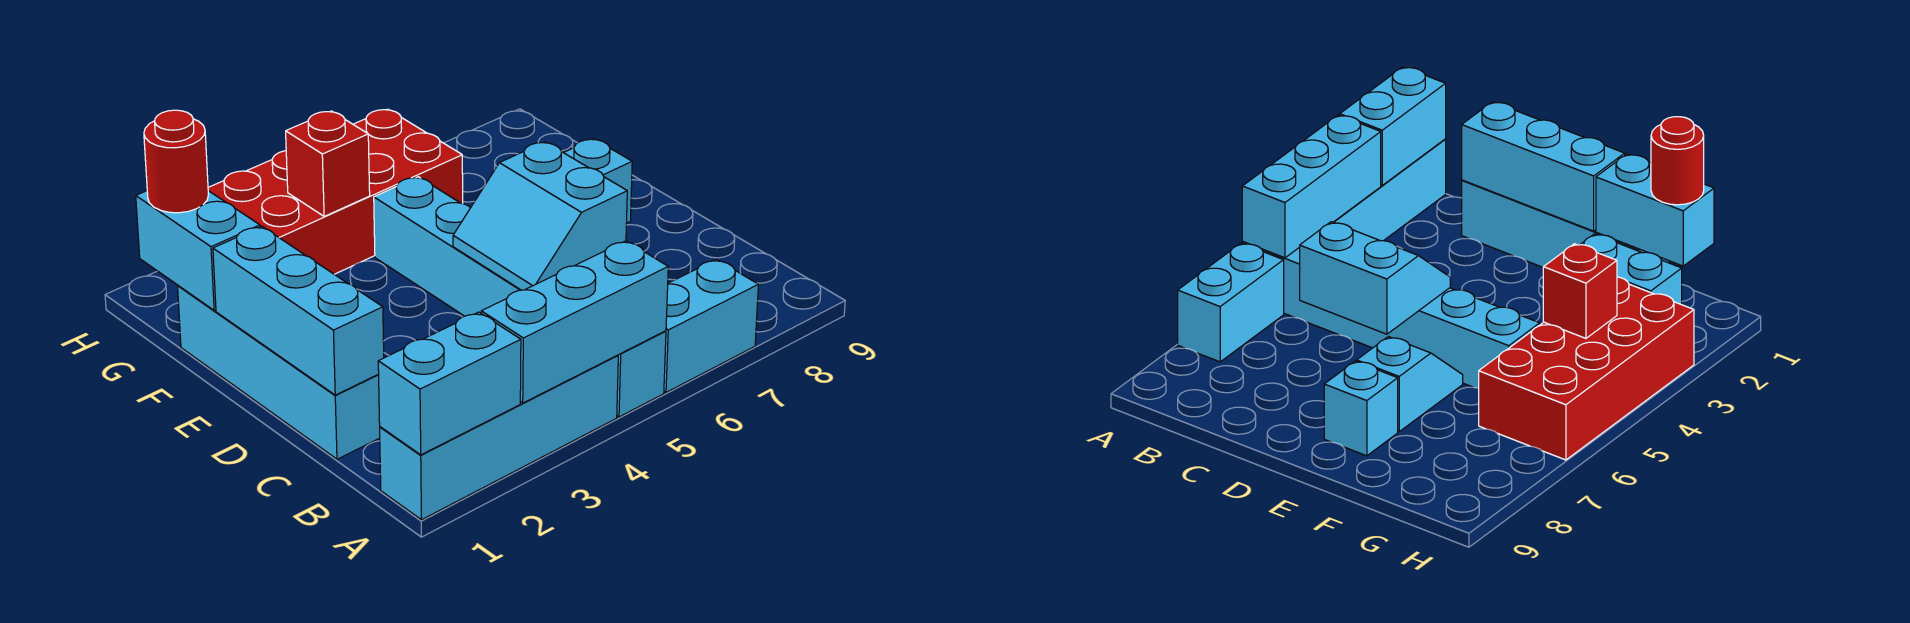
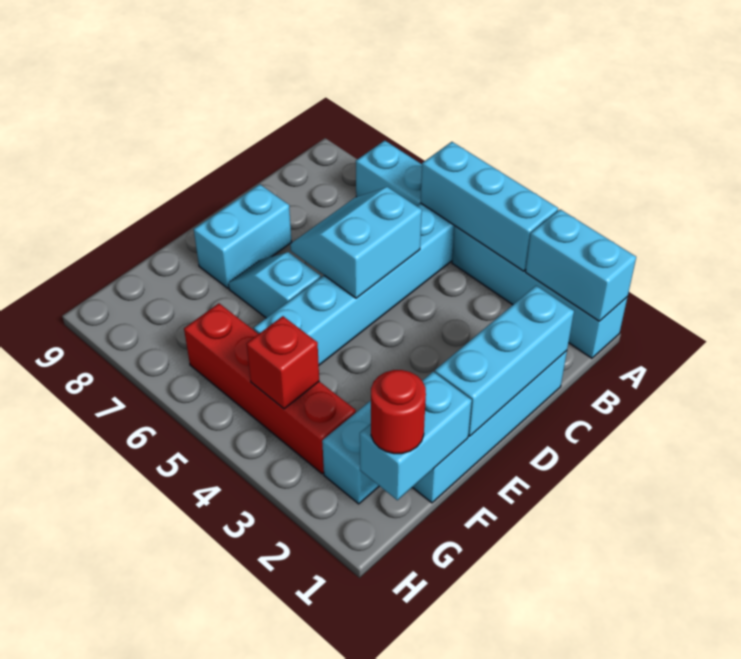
cyan slope C5:D6 level 2 top 6 -> cyan slope C5:D6 level 2 top 5
cyan slope E6:E7 level 1 top 7 -> cyan slope E6:E7 level 1 top 6
cyan brick E8 level 1 -> cyan brick D8:E8 level 1
red brick G3:H6 level 1 -> red brick G3:G6 level 1

